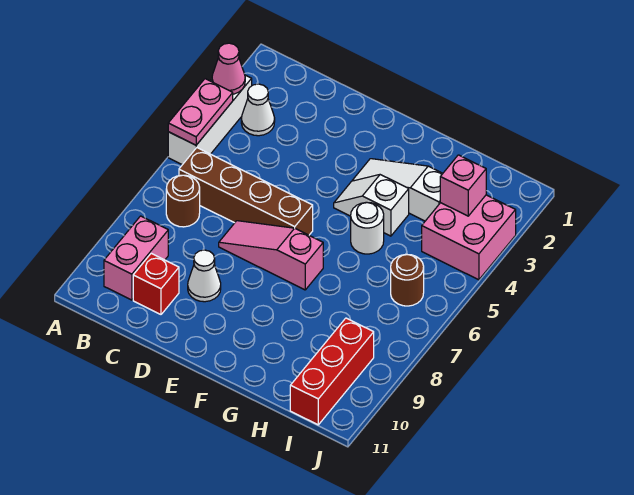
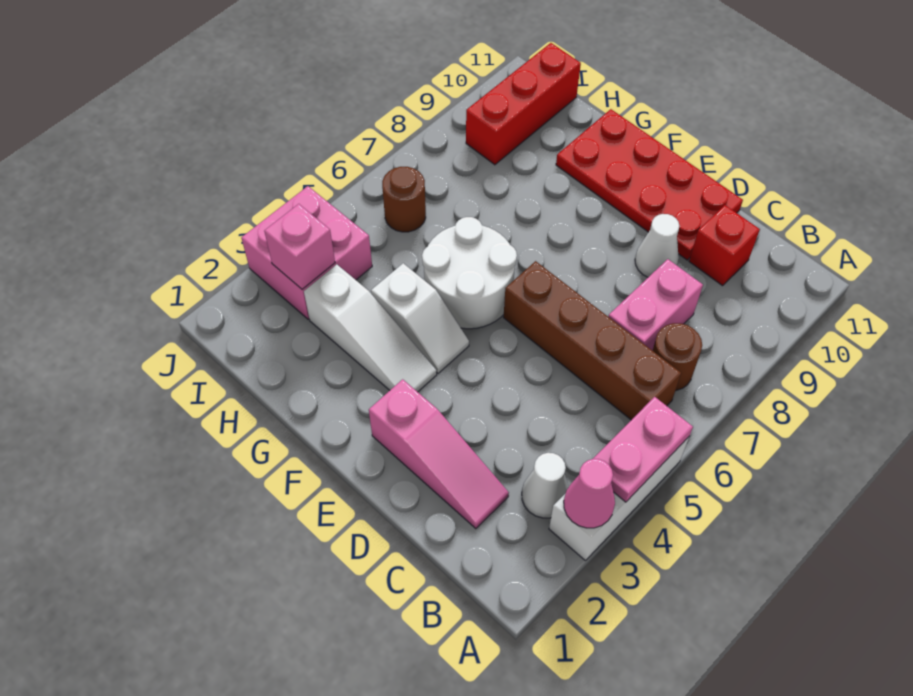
pink brick B9:B10 level 1 -> pink brick C7:C8 level 1
pink slope D7:F7 level 1 top F -> pink slope C2:E2 level 1 top E
none -> red plate D10:G11 level 1
white round brick G5 level 1 -> white round brick F5:G6 level 1

